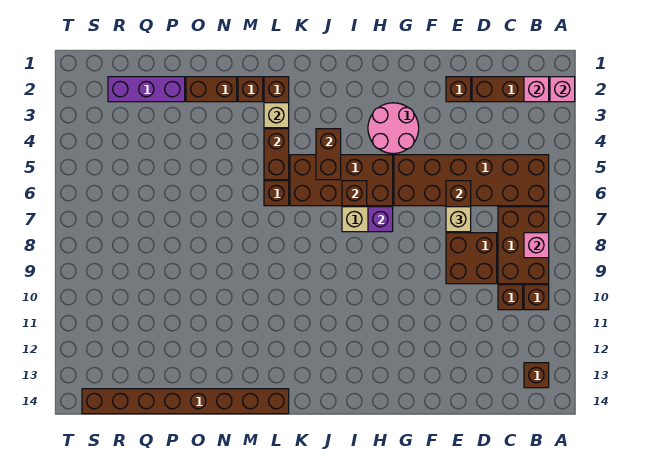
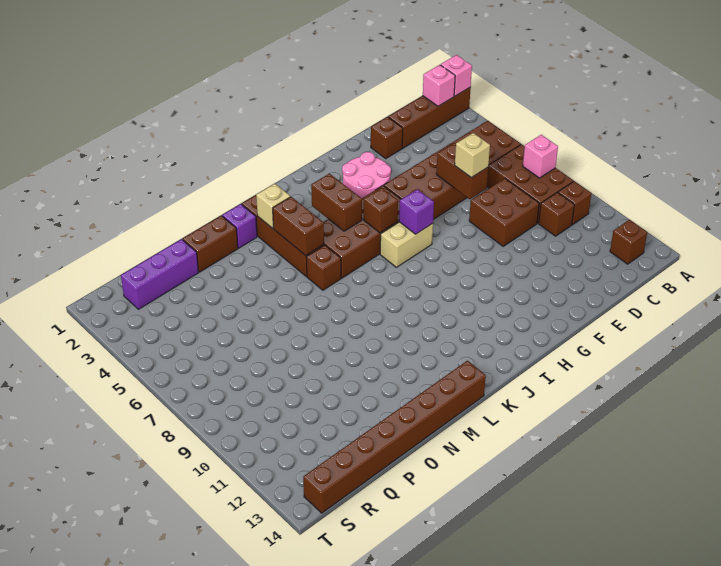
brown brick M2 level 1 -> purple brick M2 level 1

